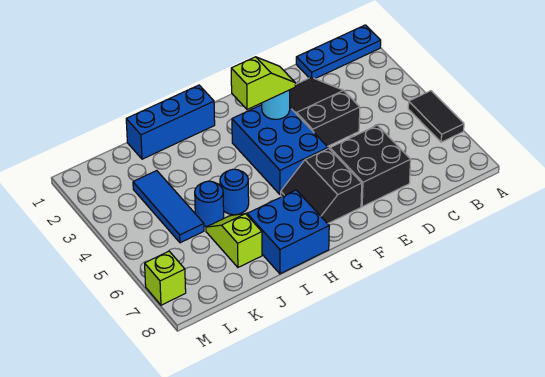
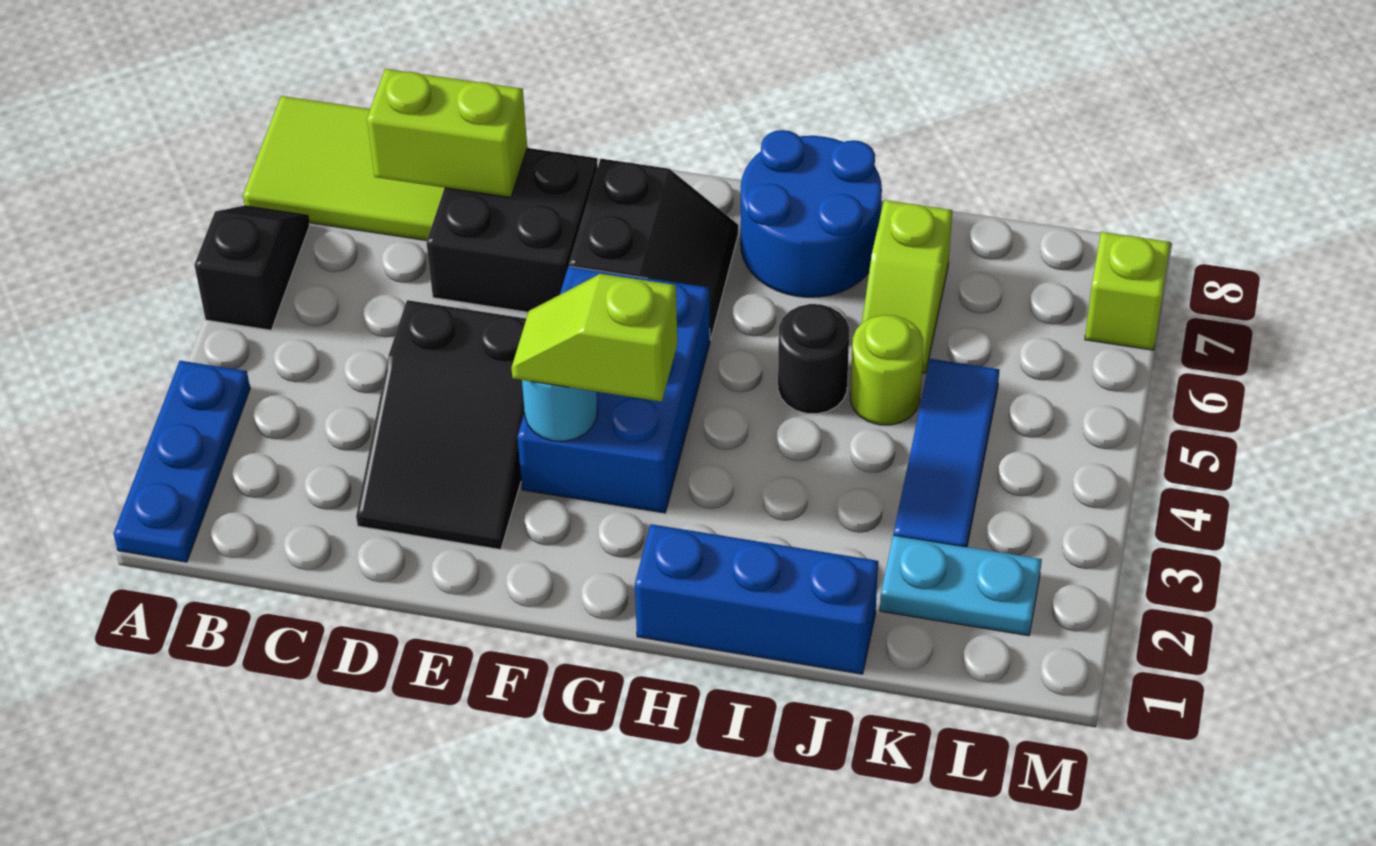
blue plate A1:C1 level 1 -> blue plate A1:A3 level 1
black tile A5:A6 level 1 -> black slope A5:A6 level 1 top 5
none -> lime tile A7:C8 level 1
none -> lime brick C7:D7 level 2
blue brick H7:I8 level 1 -> blue round brick H7:I8 level 1
blue round brick I5 level 1 -> black round brick I5 level 1
blue round brick J5 level 1 -> lime round brick J5 level 1
none -> cyan plate K2:L2 level 1

